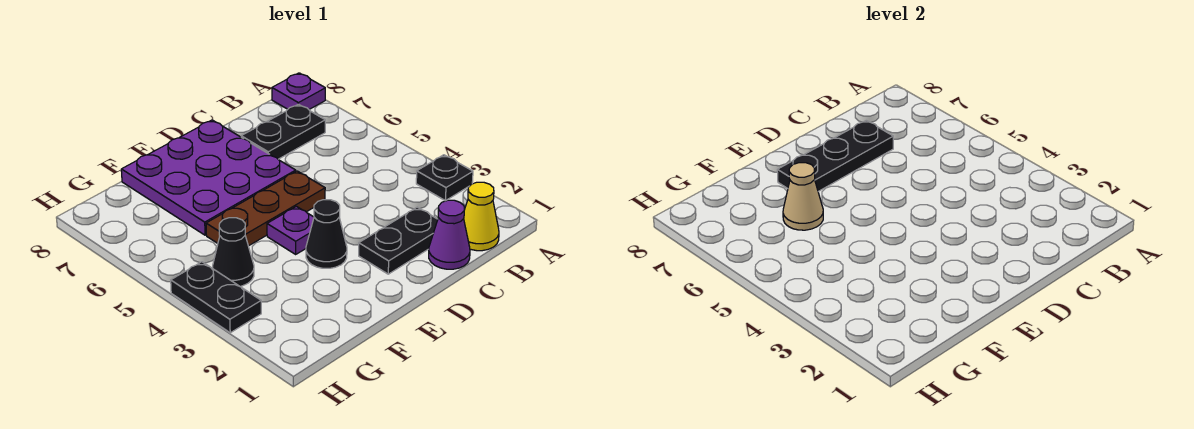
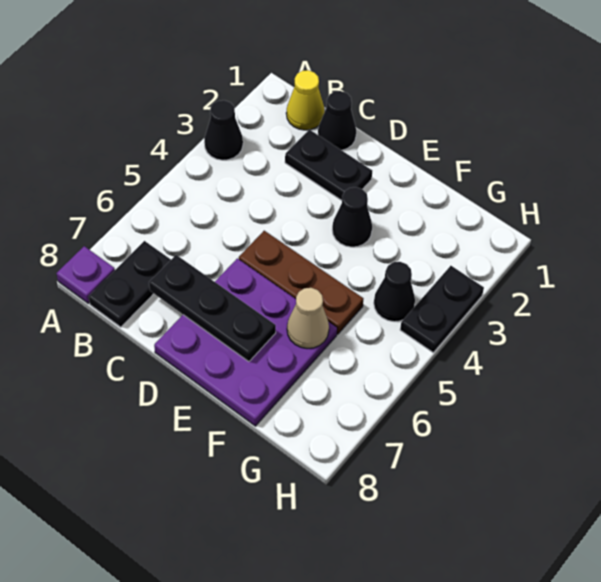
black plate A3 level 1 -> black cone A3 level 1
black plate B7:C7 level 1 -> black plate B7:B8 level 1
purple cone C1 level 1 -> black cone C1 level 1
purple plate E4 level 1 -> none

